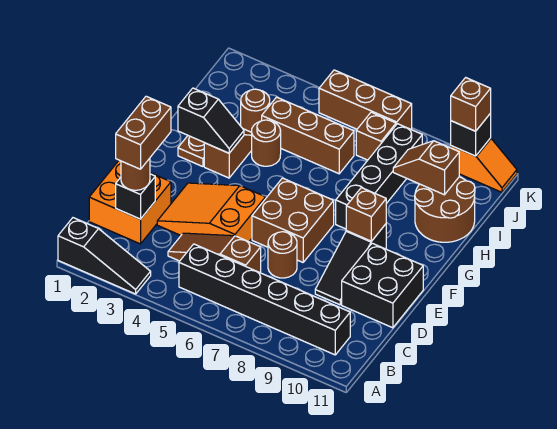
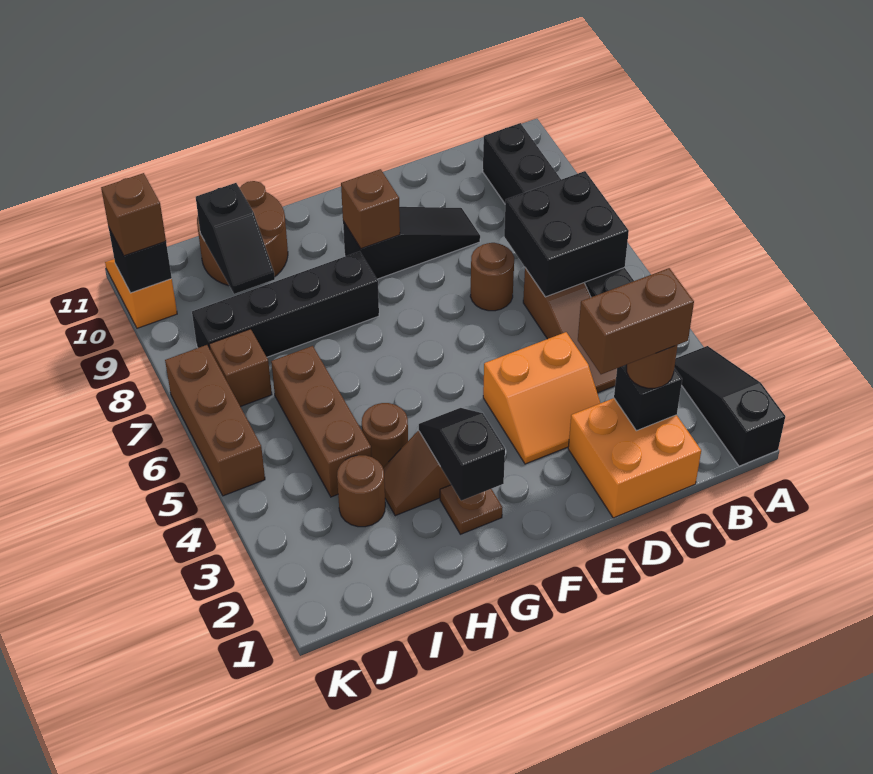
orange slope D3:E5 level 1 top 5 -> orange slope D3:E4 level 1 top 4
black brick D10:E11 level 1 -> black brick B6:C7 level 2
brown brick E6:F7 level 1 -> none
brown slope I9:I10 level 2 top 10 -> black slope I9:I10 level 2 top 10

